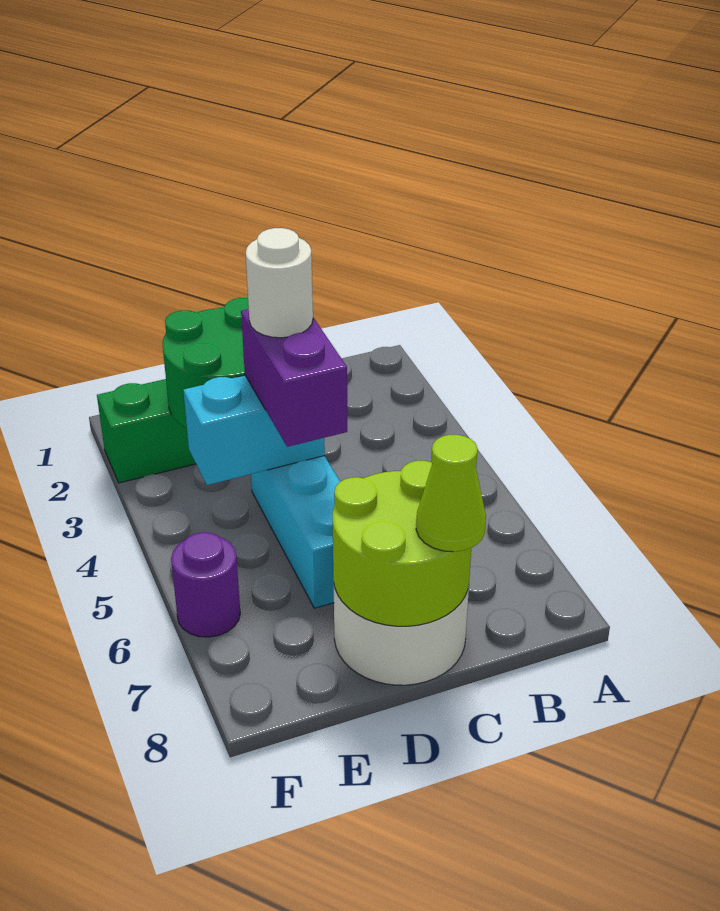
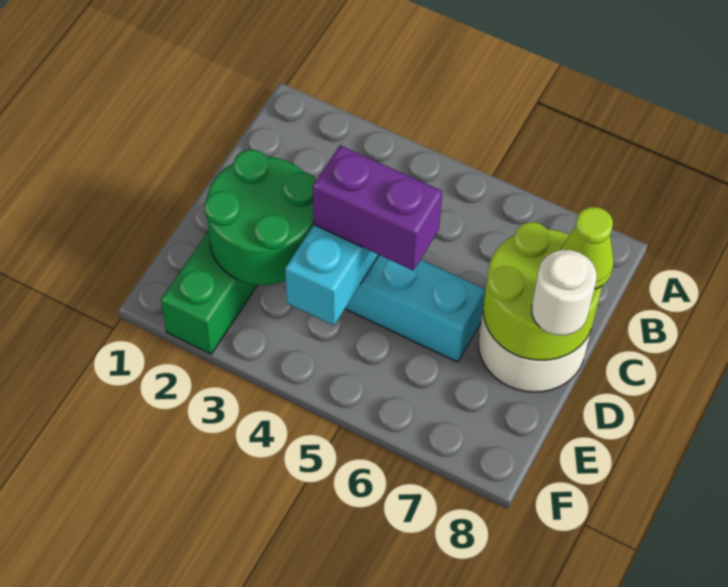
white round brick D4 level 4 -> white round brick D8 level 3
purple round brick F6 level 1 -> none

